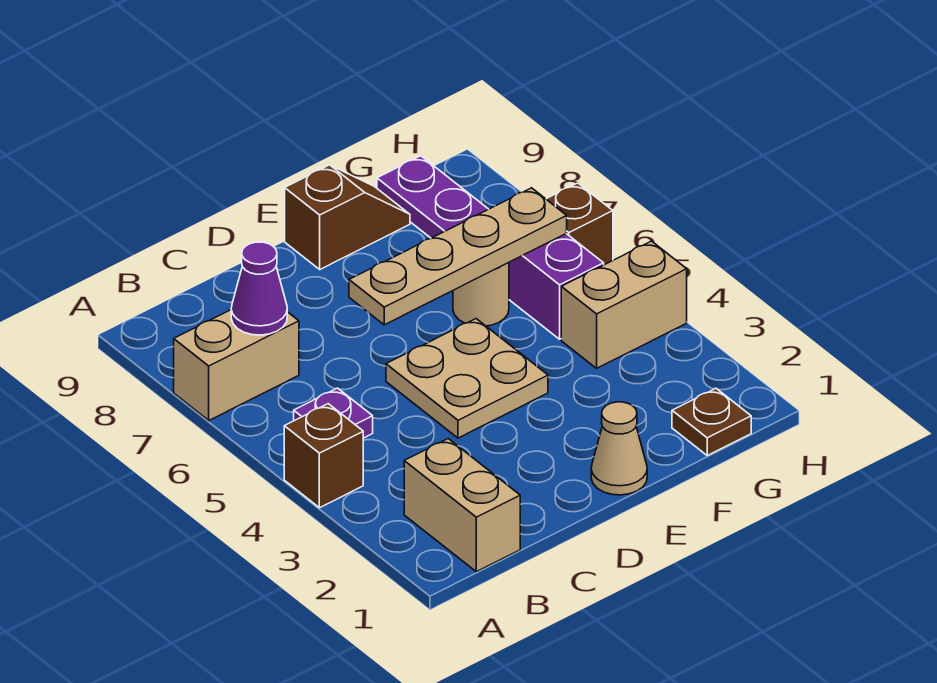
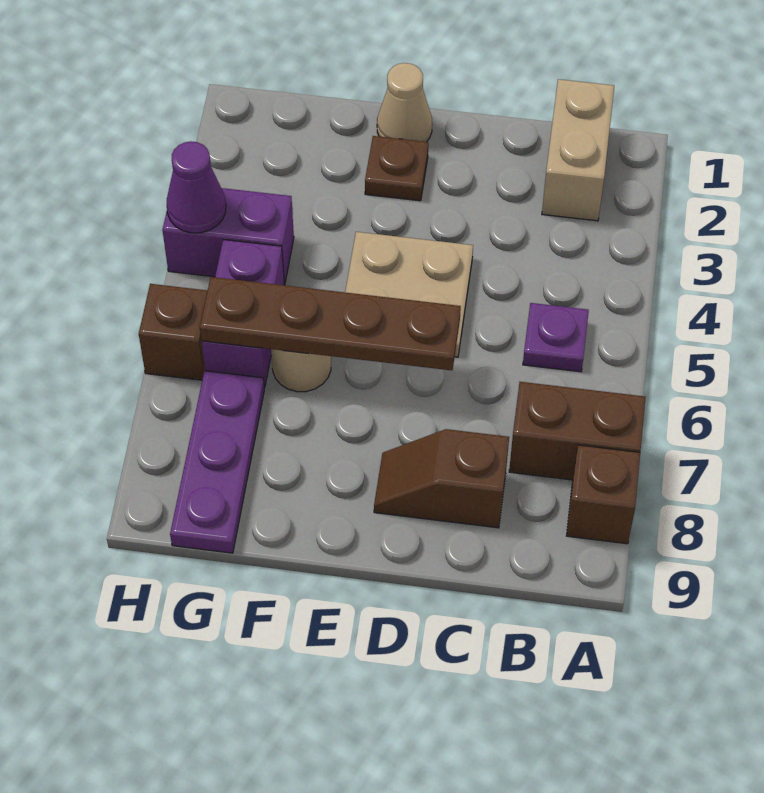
brown brick A4 level 1 -> brown brick A8 level 1
tan brick A7:B7 level 1 -> brown brick A7:B7 level 1
purple cone B7 level 2 -> purple cone H4 level 2
tan plate D6:G6 level 2 -> brown plate D6:G6 level 2
brown slope E9:F9 level 1 top E -> brown slope C8:D8 level 1 top C
brown plate G1 level 1 -> brown plate E2 level 1
tan brick G4:H4 level 1 -> purple brick G4:H4 level 1

